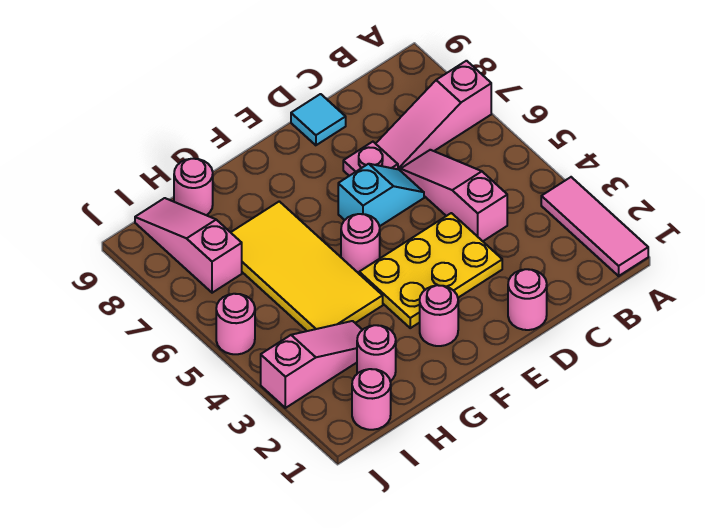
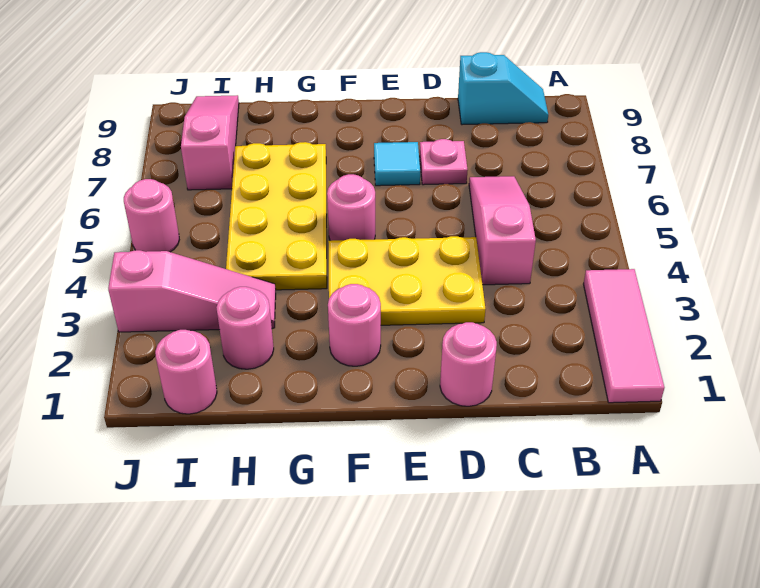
pink slope A7:C7 level 1 top A -> none
cyan slope D6:E6 level 1 top E -> cyan slope B9:C9 level 1 top C
cyan tile D9 level 1 -> cyan tile E7 level 1
yellow tile G4:H7 level 1 -> yellow plate G4:H7 level 1
pink round brick H9 level 1 -> none

